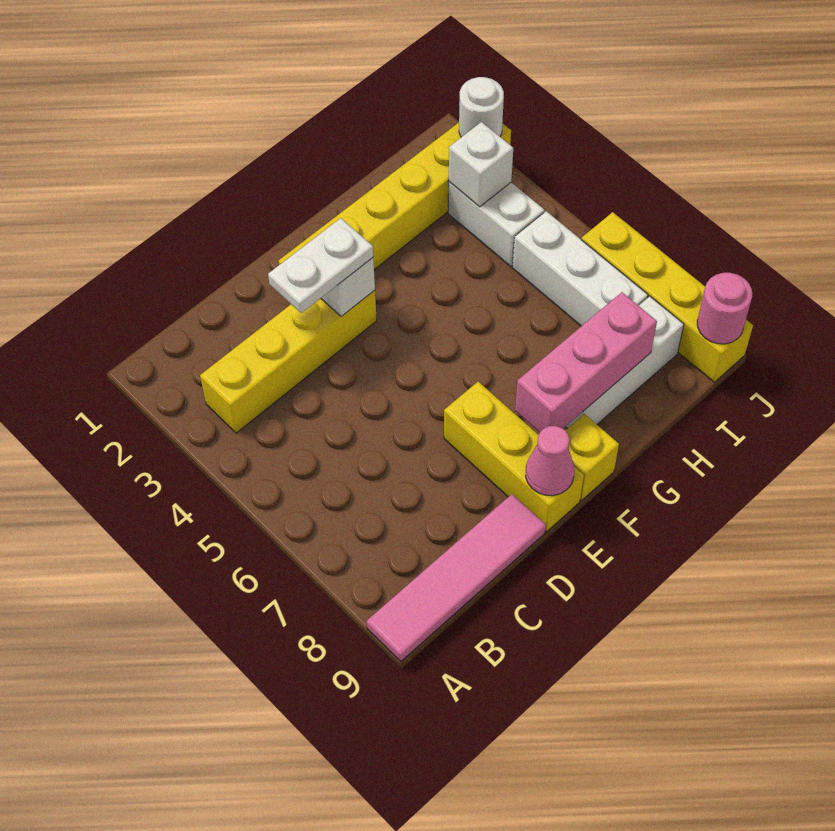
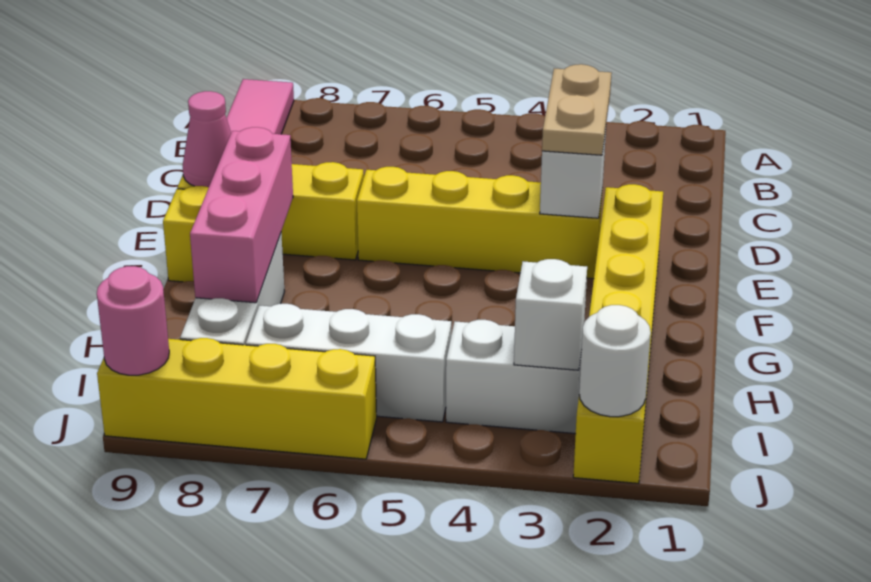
yellow brick B3:E3 level 1 -> yellow brick E3:E6 level 1
white plate D3:E3 level 3 -> tan plate D3:E3 level 3

